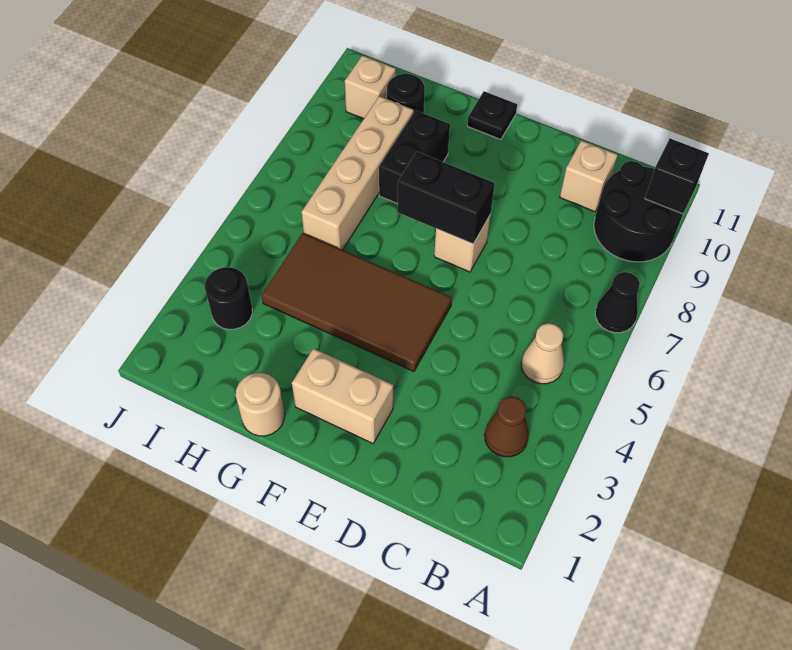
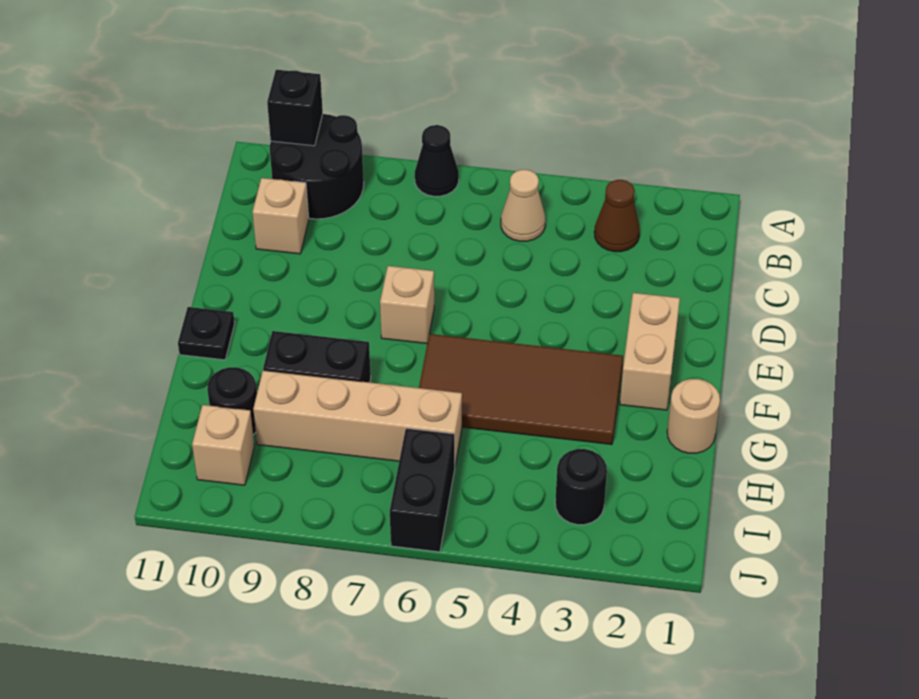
brown tile E4:H5 level 1 -> brown tile F3:G6 level 1
black brick E7:F7 level 2 -> black brick I6:J6 level 1

